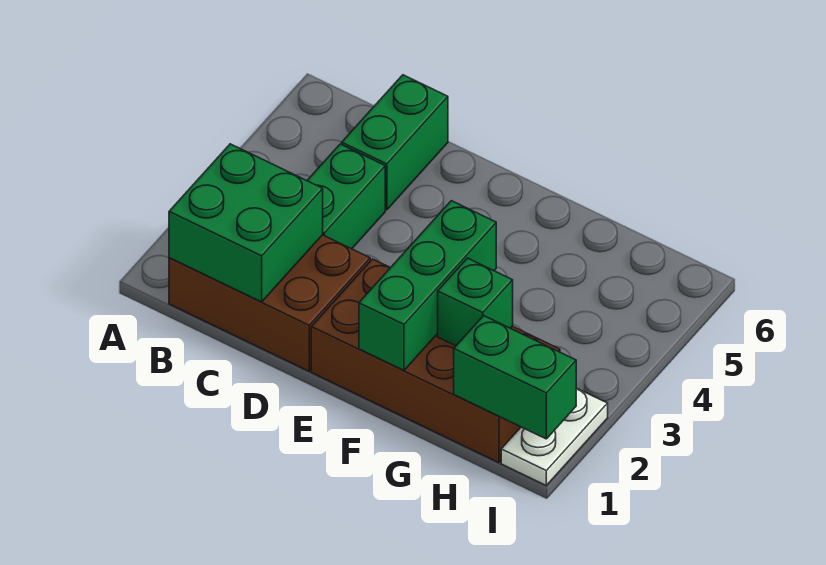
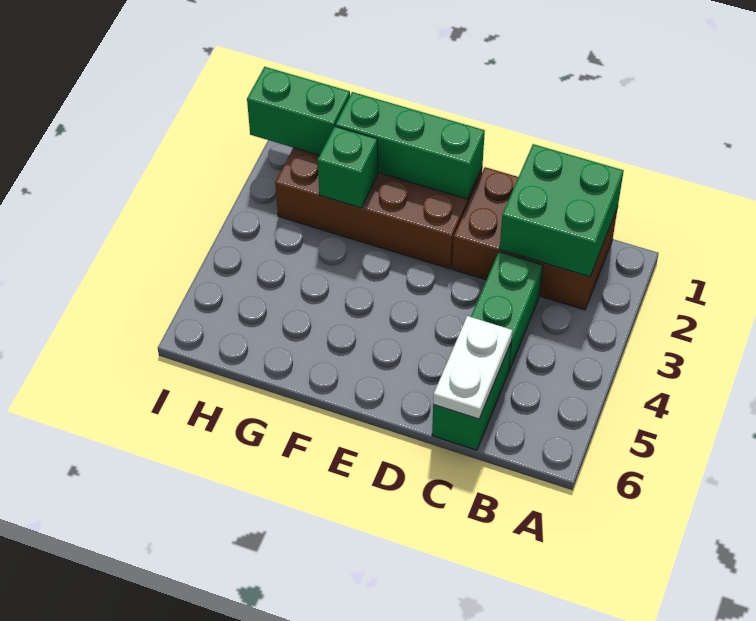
green brick F1:F3 level 2 -> green brick E1:G1 level 2
white plate I1:I2 level 1 -> white plate C5:C6 level 2

